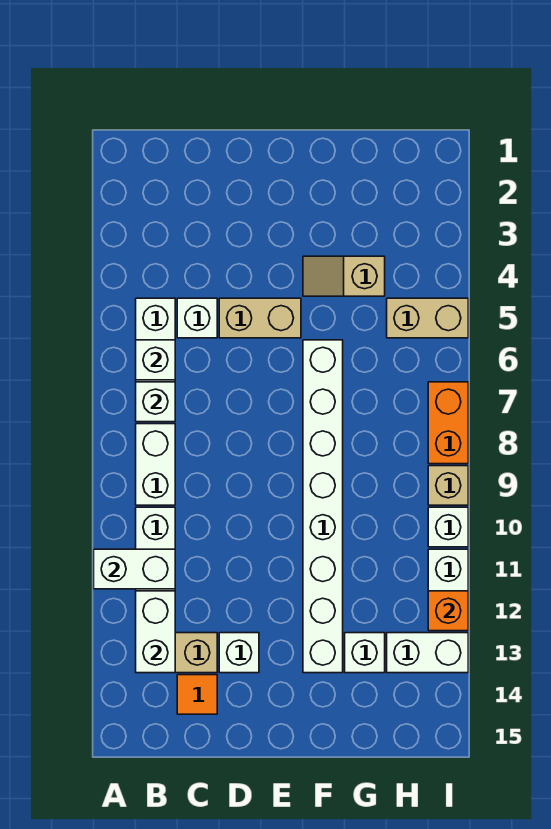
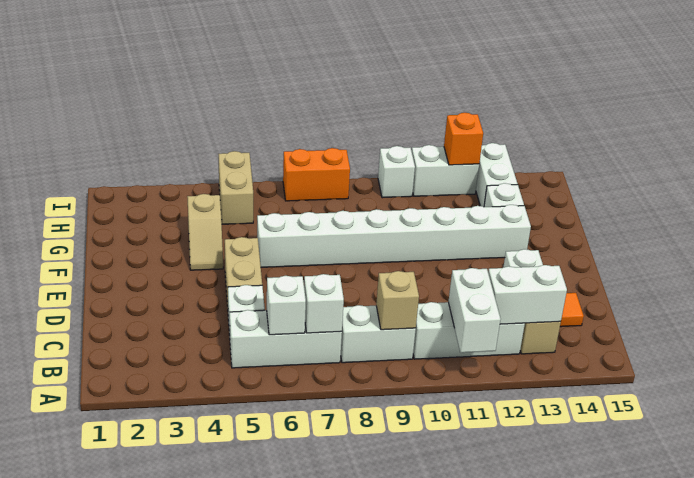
tan brick I9 level 1 -> tan brick B9 level 2

